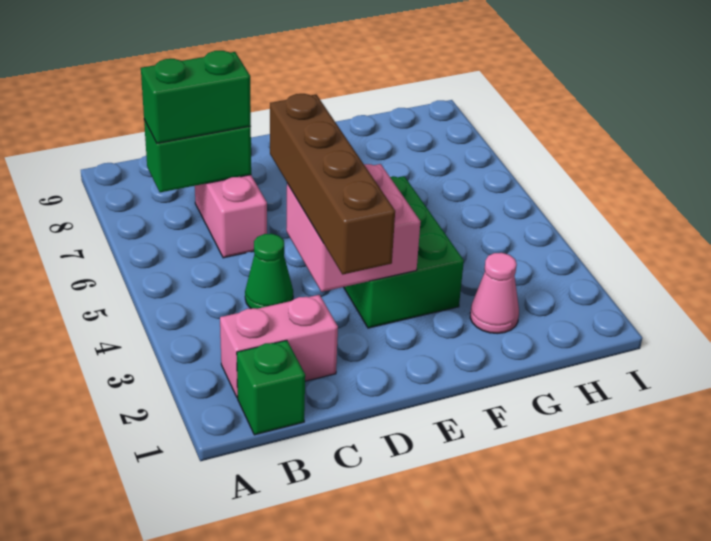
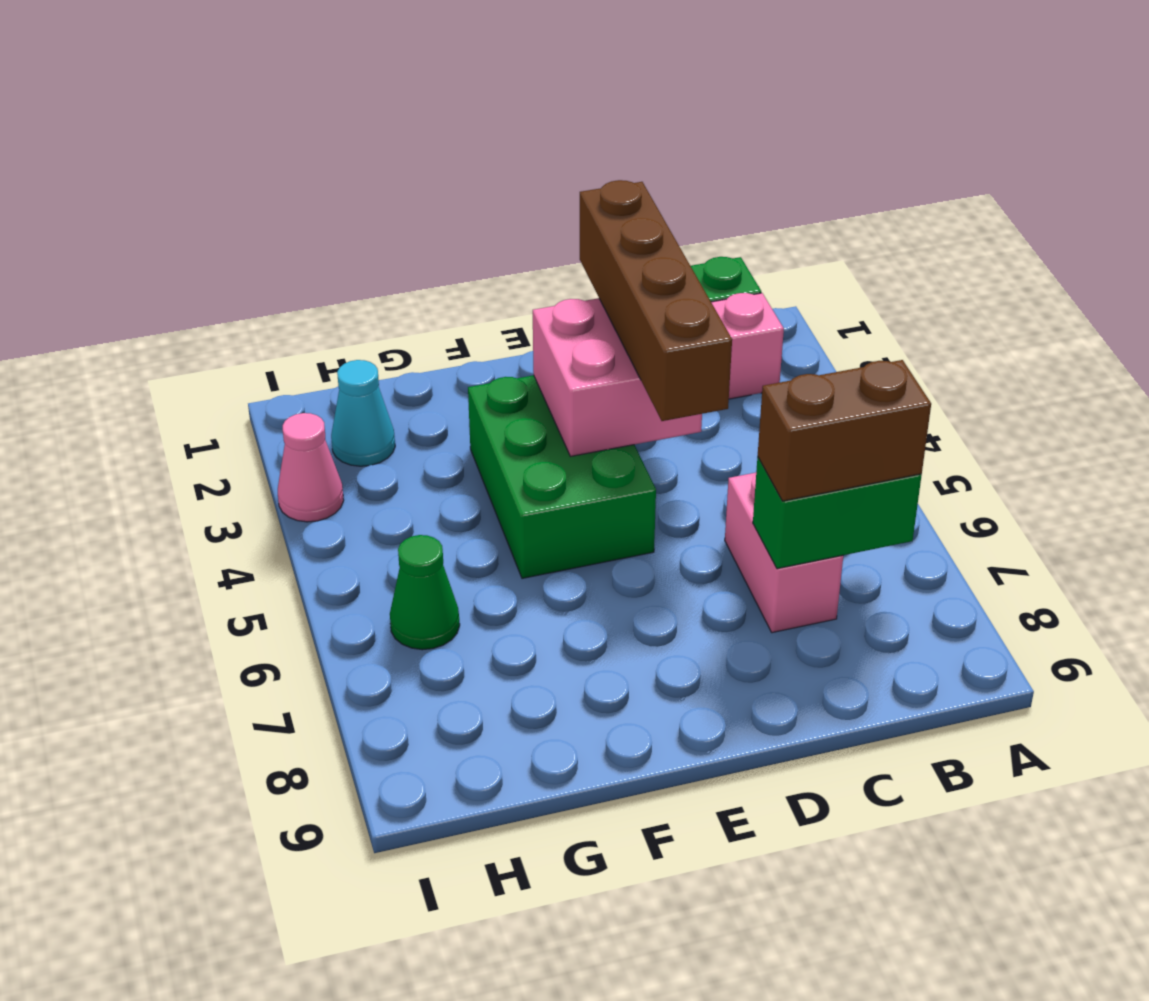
green brick B7:C7 level 3 -> brown brick B7:C7 level 3
green cone C4 level 1 -> green cone H6 level 1
pink cone G2 level 1 -> pink cone I3 level 1
none -> cyan cone H2 level 1

